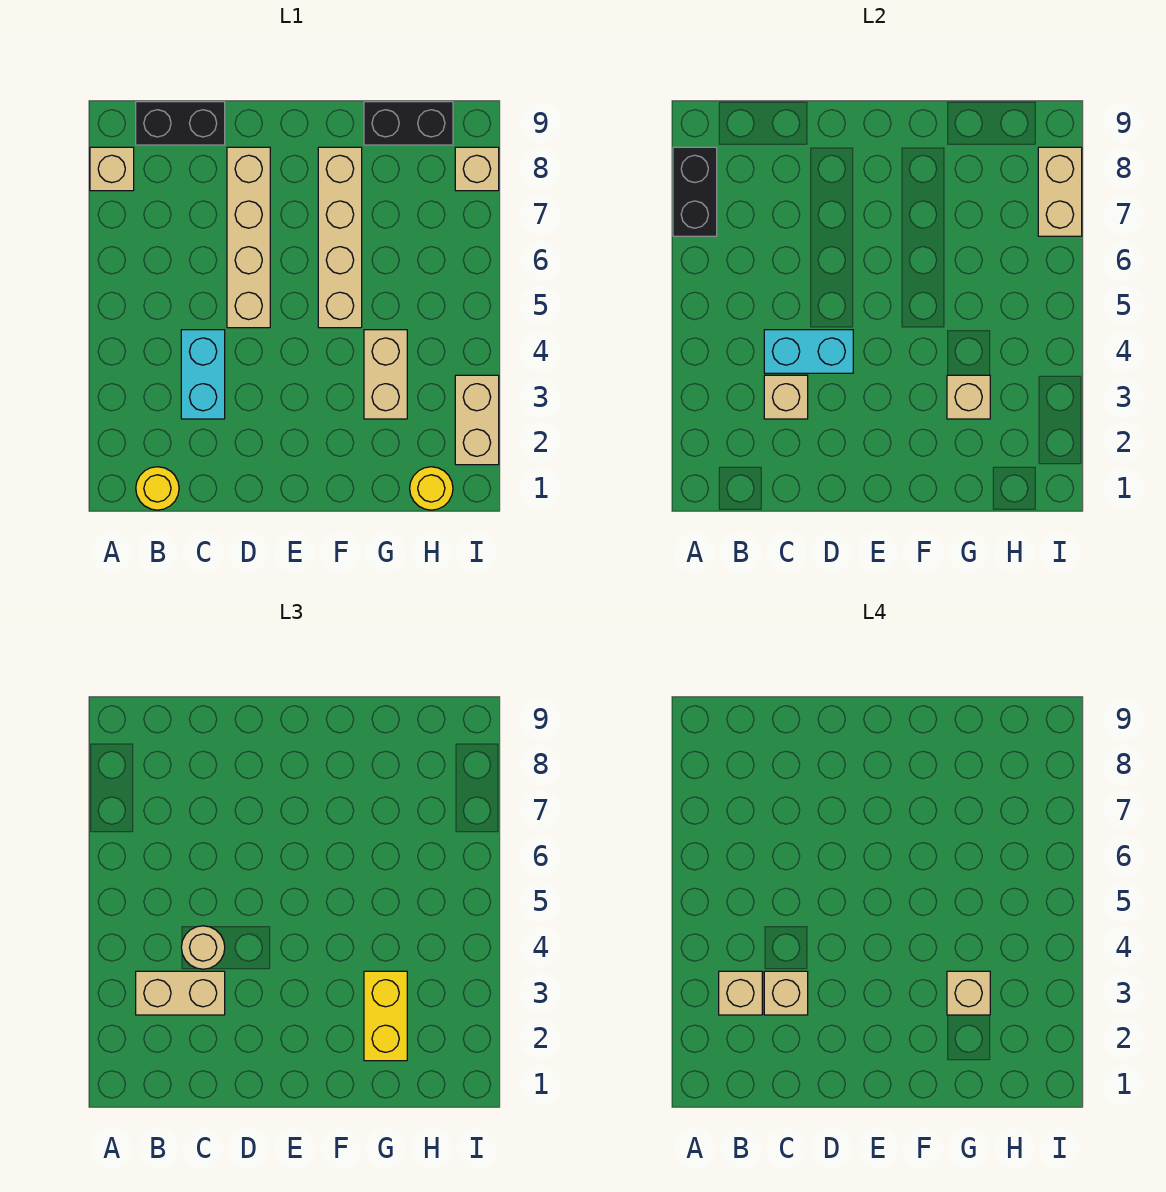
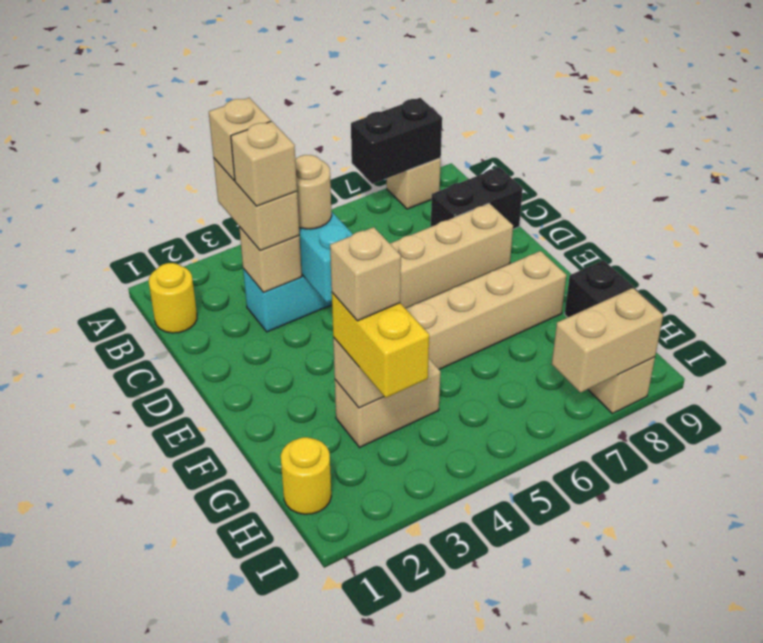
black brick B9:C9 level 1 -> black brick C8:C9 level 1
yellow brick G2:G3 level 3 -> yellow brick G3:H3 level 3
tan brick I2:I3 level 1 -> none

